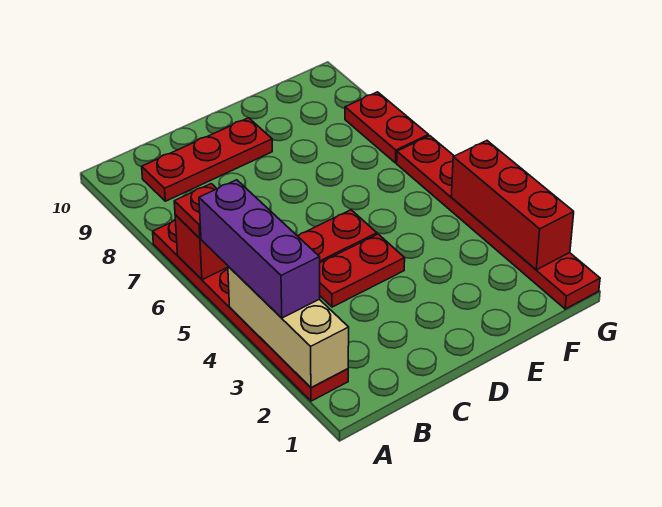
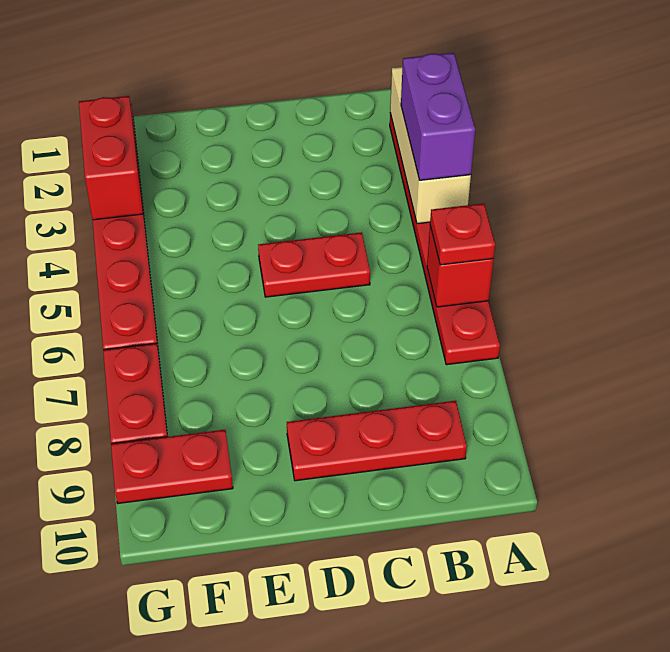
purple brick A3:A5 level 3 -> purple brick A3:A4 level 3
red plate C4:D4 level 1 -> red plate F9:G9 level 1
red brick G2:G4 level 2 -> red brick G2:G3 level 2

